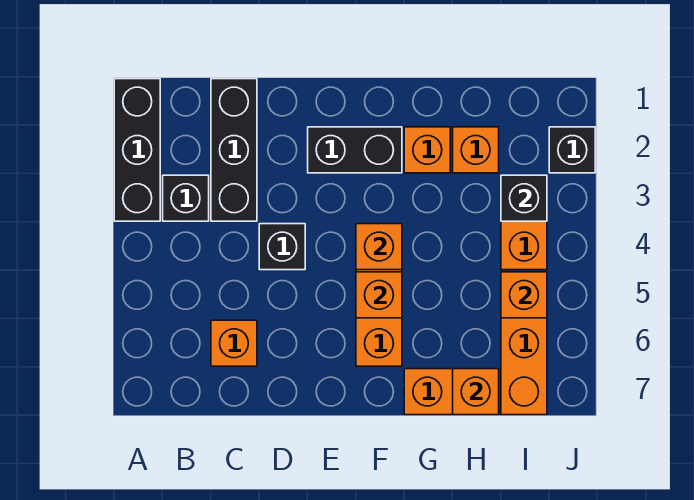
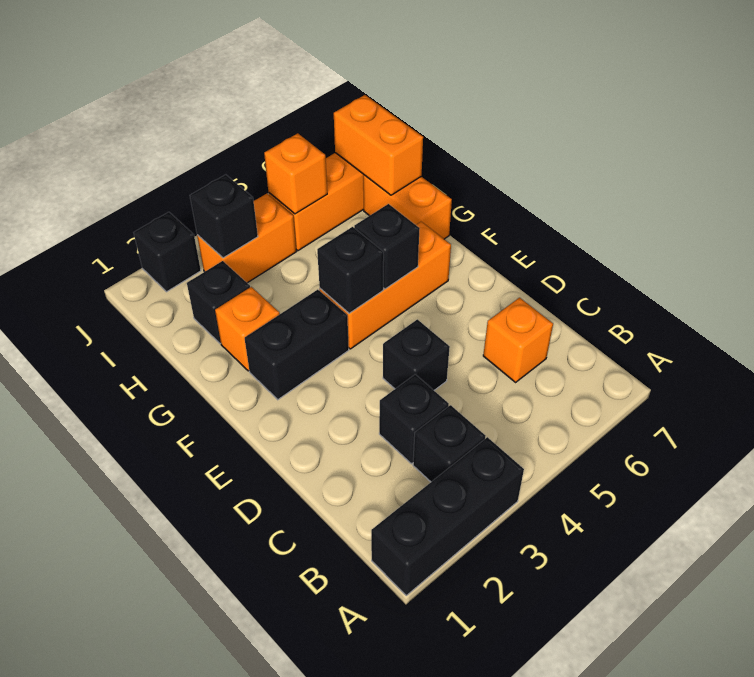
black brick C1:C3 level 1 -> black brick C3 level 1
black brick E2:F2 level 1 -> black brick F2:F3 level 1
orange brick F4 level 2 -> black brick F4 level 2
orange brick F5 level 2 -> black brick F5 level 2
orange brick H2 level 1 -> black brick H2 level 1
orange brick H7 level 2 -> orange brick H7:I7 level 2

